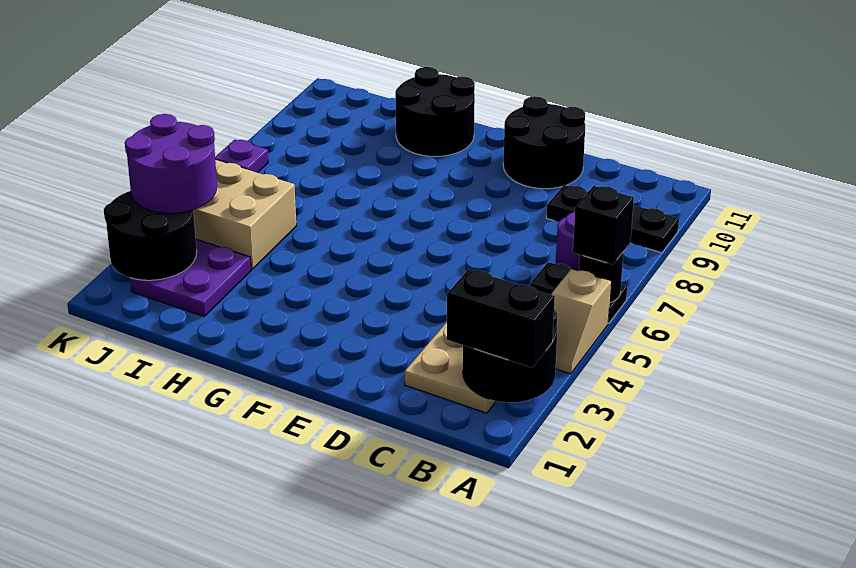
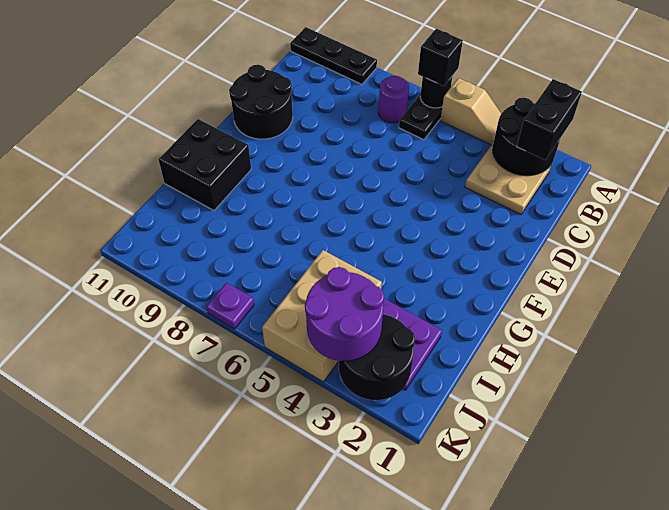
black plate A9:C9 level 1 -> black plate A9:A11 level 1
black round brick G10:H11 level 1 -> black brick G10:H11 level 1

